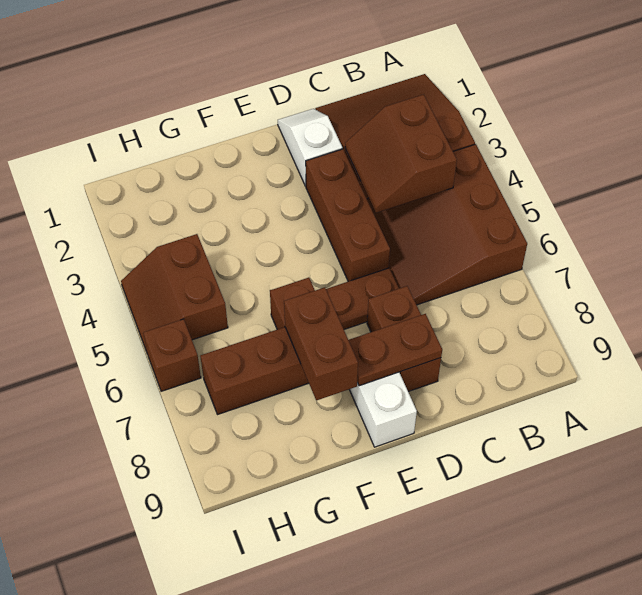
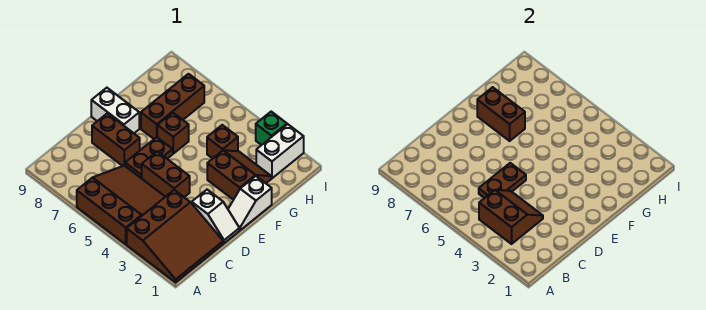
brown brick D3:D5 level 1 -> brown brick D4:D5 level 1
brown plate D8:E8 level 2 -> brown plate C5:D5 level 2
none -> white slope E1:F1 level 1 top F
none -> white brick H2:I2 level 1
brown slope H4:I5 level 1 top H -> brown slope F2:G3 level 1 top F
none -> green brick I3 level 1
brown brick I6 level 1 -> brown brick G4 level 1

